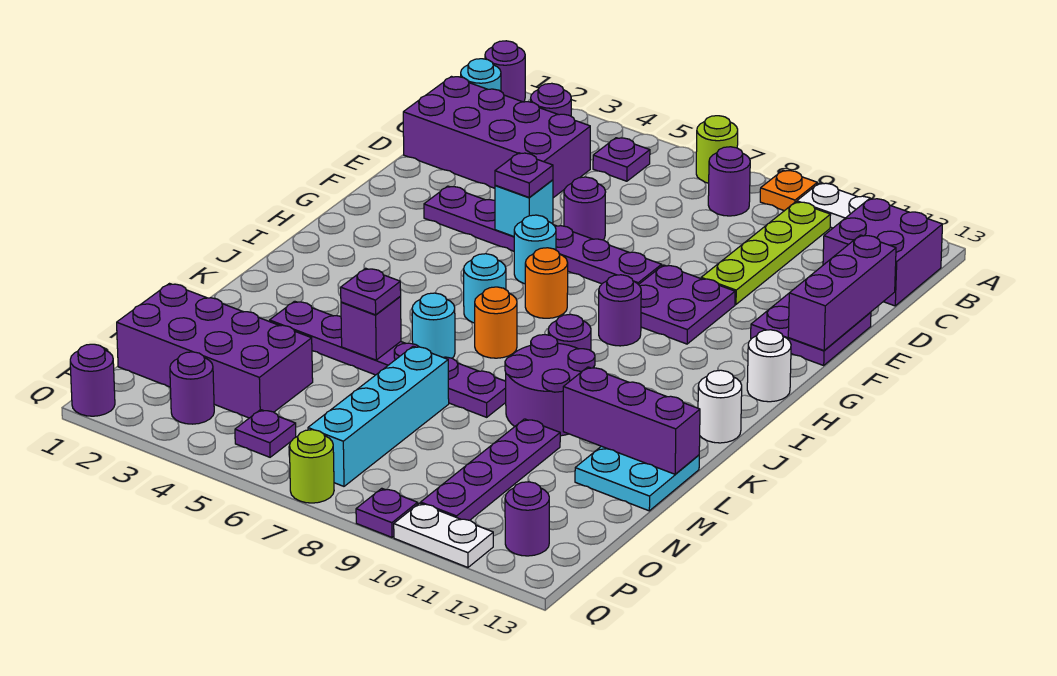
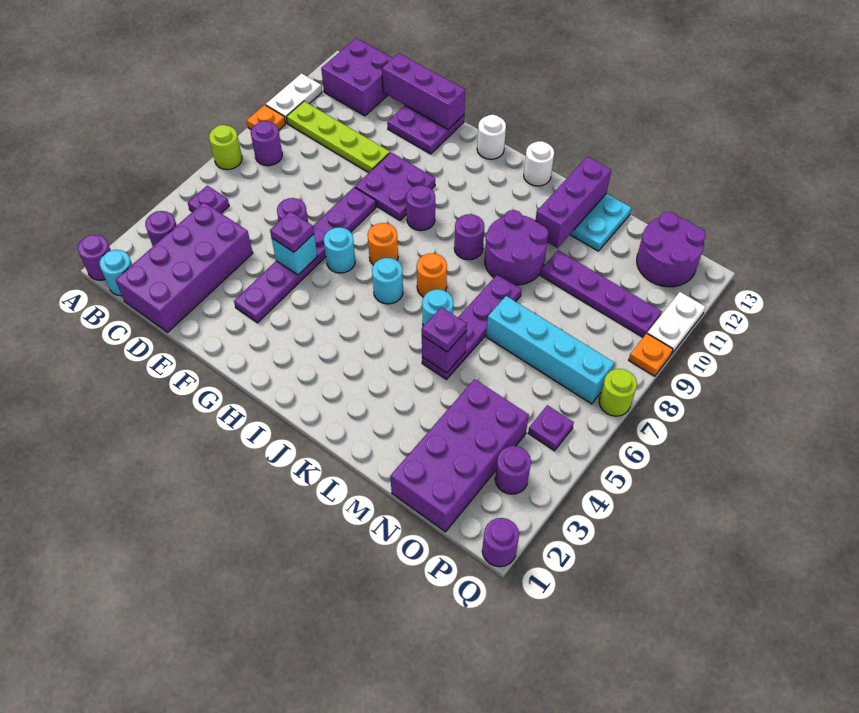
purple plate L3:L8 level 1 -> purple plate L5:L8 level 1
purple round brick P12 level 1 -> purple round brick O12:P13 level 1
purple plate Q9 level 1 -> orange plate Q9 level 1

